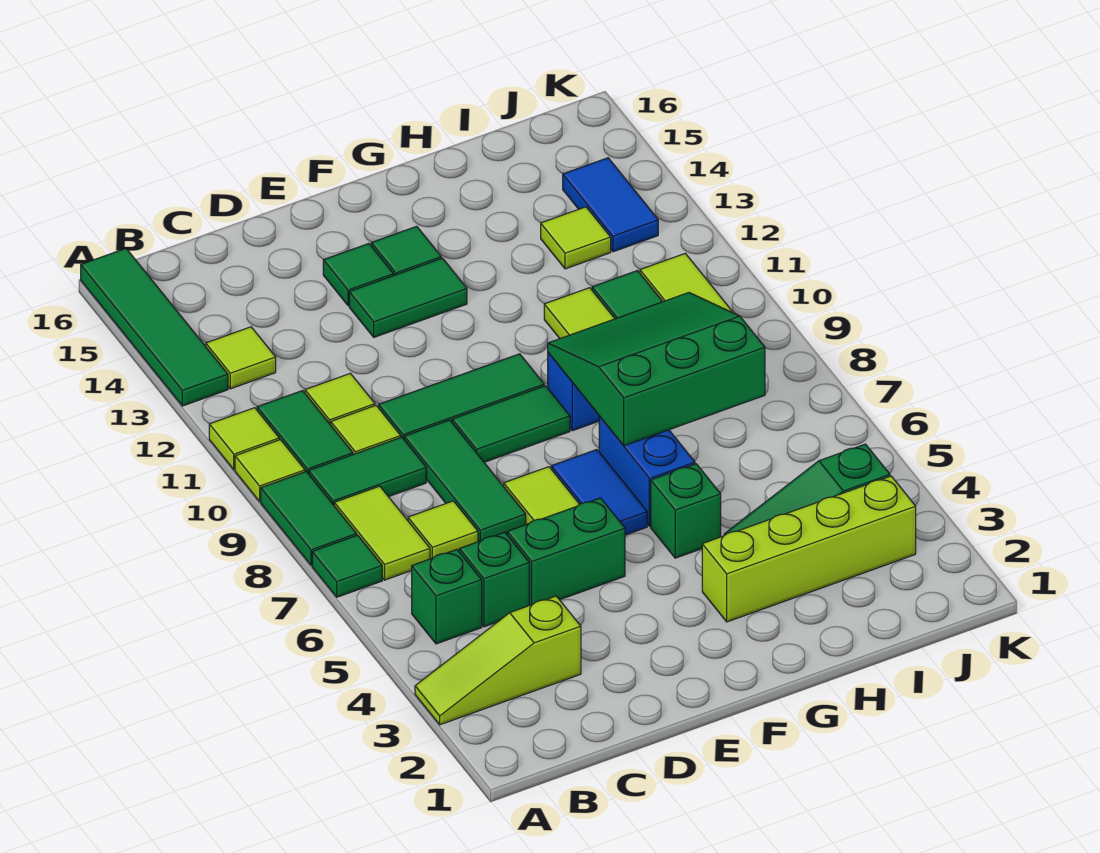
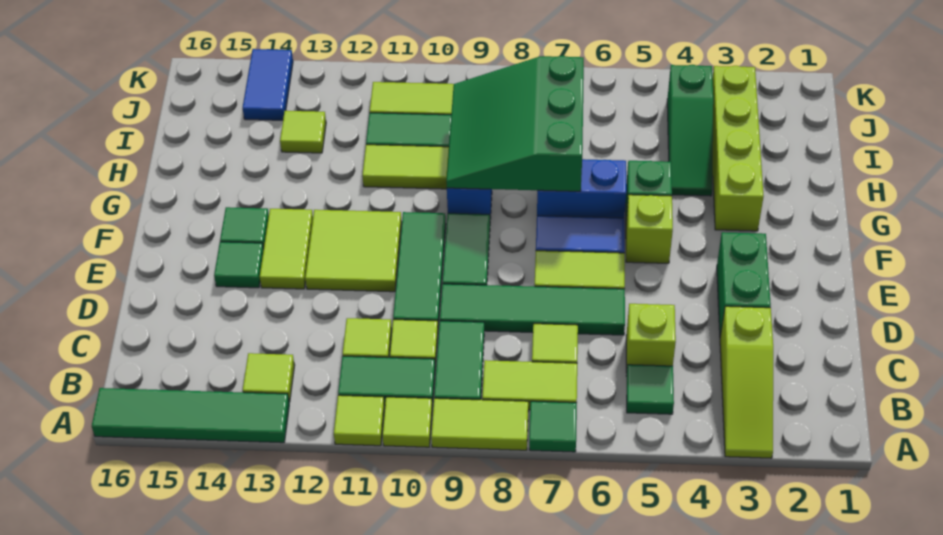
green tile A8:A9 level 1 -> lime tile A8:A9 level 1
green brick B5 level 1 -> green tile B5 level 1
green brick C5 level 1 -> lime brick C5 level 1
green brick D5:E5 level 1 -> green brick D3:E3 level 1
green tile D7:D9 level 1 -> green tile D6:D9 level 1
none -> lime tile E11:F12 level 1
green tile E13:F13 level 1 -> lime tile E13:F13 level 1
none -> lime brick F5 level 1
blue tile J13:J14 level 1 -> blue tile J14:K14 level 1

